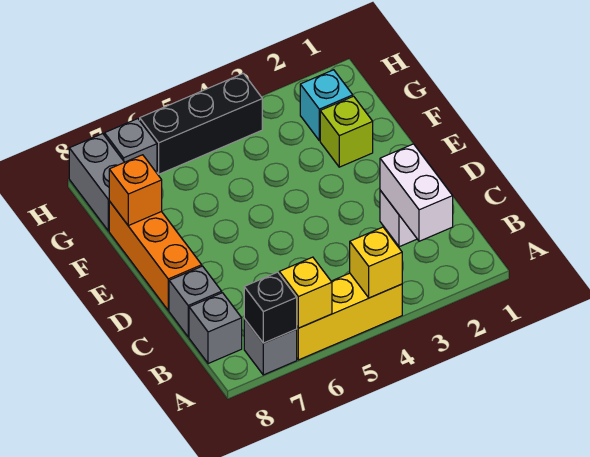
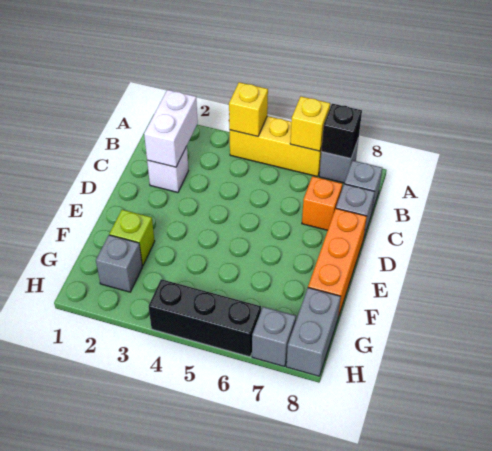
orange brick F8 level 2 -> orange brick C7 level 1
cyan brick G2 level 1 -> grey brick G2 level 1

